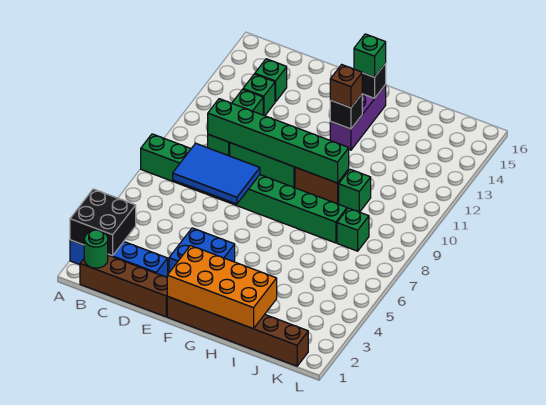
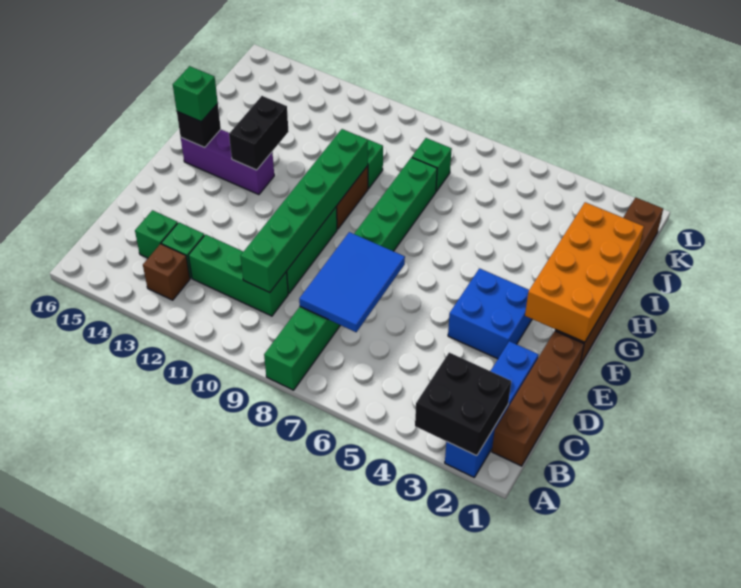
green round brick B1 level 2 -> none
black brick G13 level 2 -> black brick G13:H13 level 2
brown brick G13 level 3 -> brown brick B13 level 1

